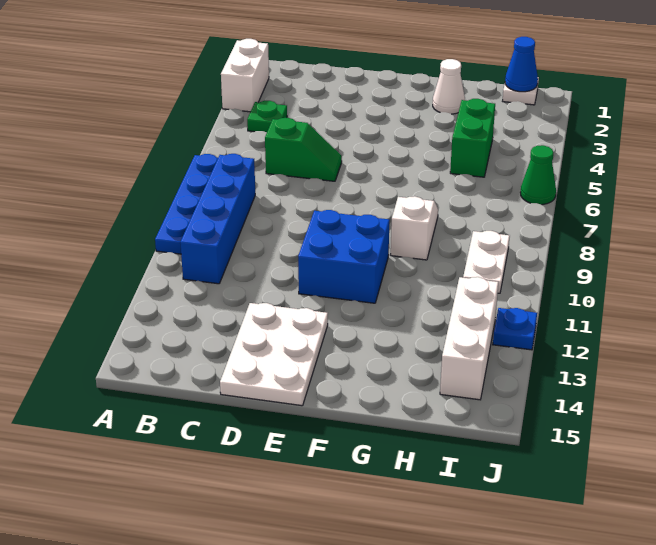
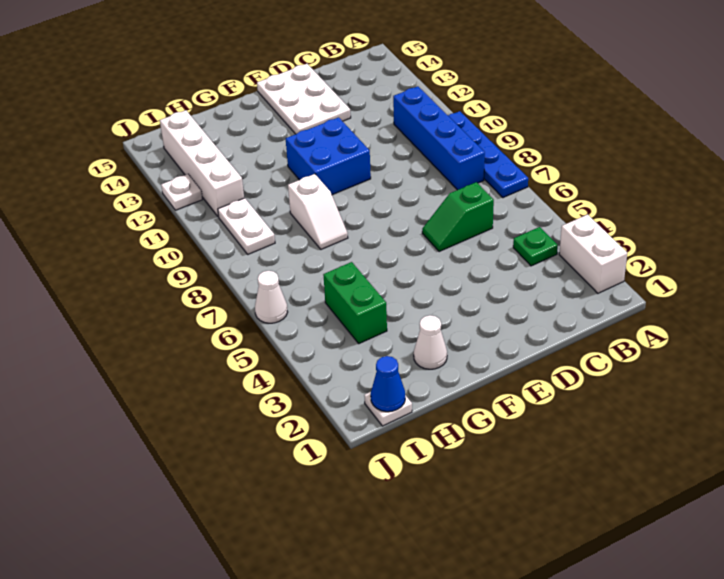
white brick I12:I14 level 1 -> white brick I11:I14 level 1
green cone J6 level 1 -> white cone J6 level 1
blue plate J12 level 1 -> white plate J12 level 1

